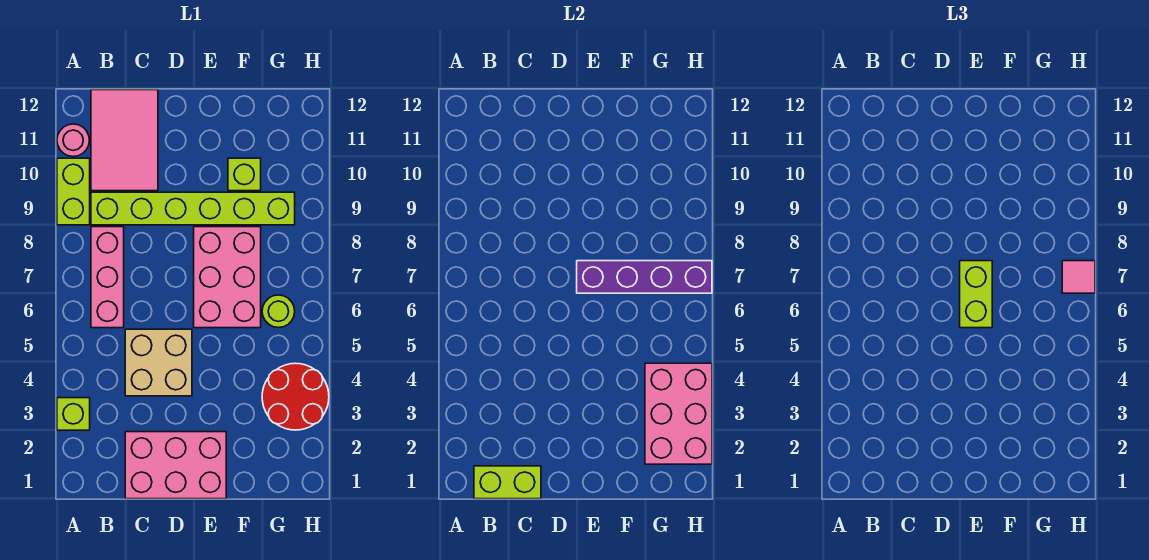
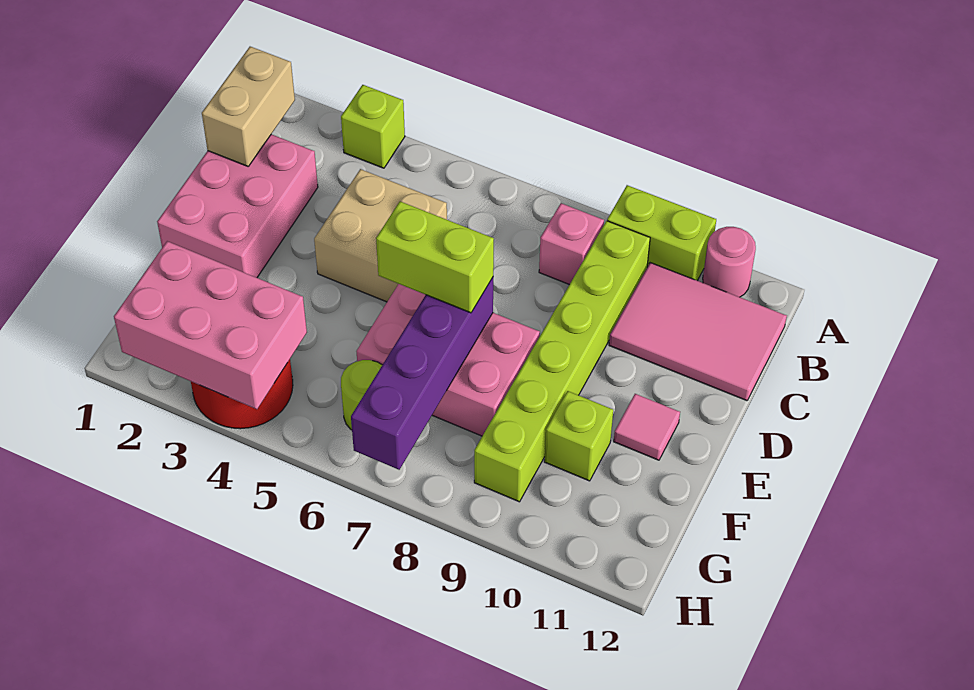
lime brick B1:C1 level 2 -> tan brick B1:C1 level 2
pink brick B6:B8 level 1 -> pink brick B8 level 1
pink tile H7 level 3 -> pink tile E11 level 1

